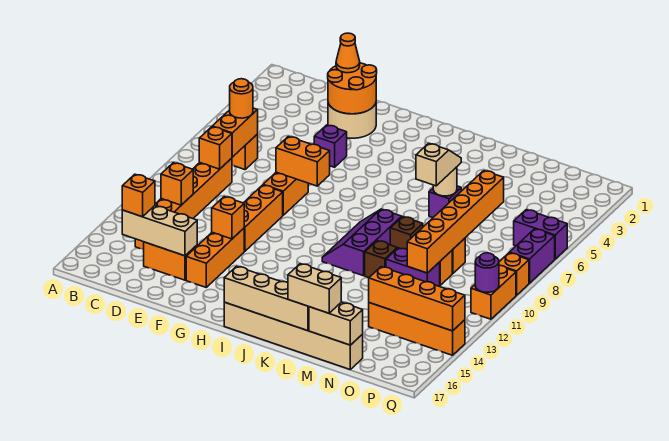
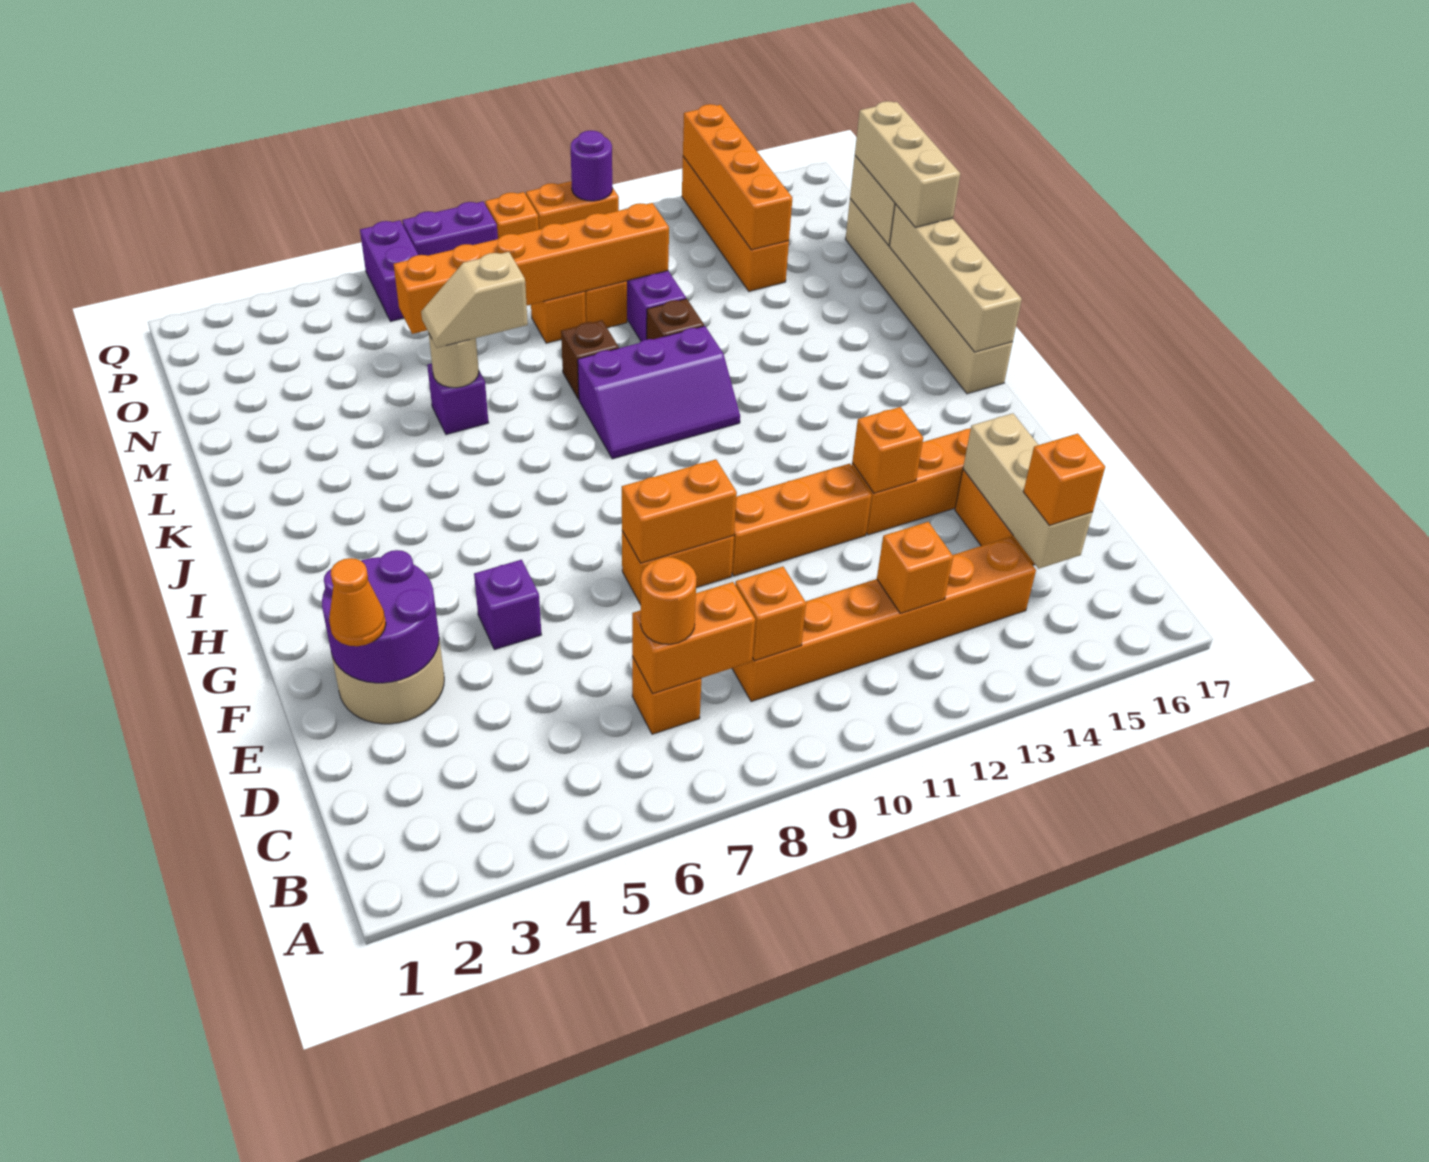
orange round brick E2:F3 level 2 -> purple round brick E2:F3 level 2
orange brick F8:G8 level 2 -> orange brick F8:F9 level 2
tan brick L17:M17 level 3 -> tan brick L17:N17 level 3

